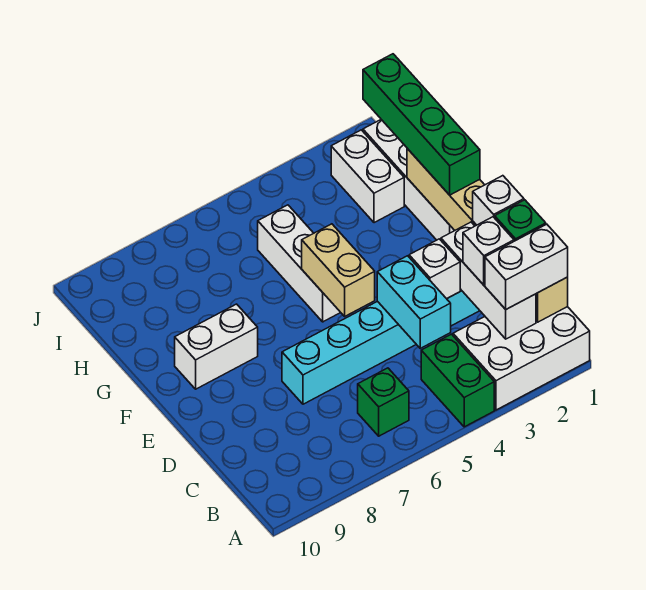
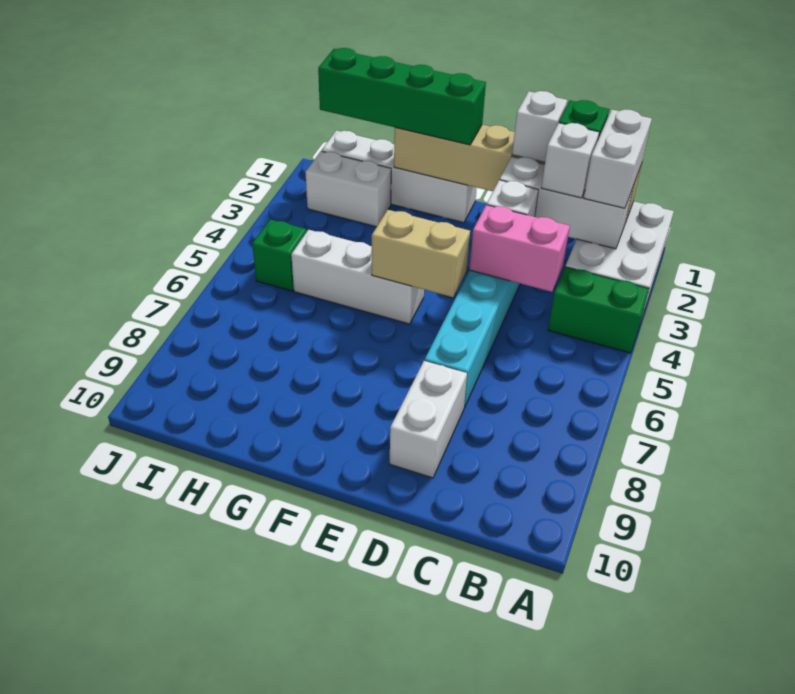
green brick B6 level 1 -> green brick I5 level 1
cyan brick C4:D4 level 2 -> pink brick C4:D4 level 2
white brick F8:F9 level 1 -> white brick D8:D9 level 1

